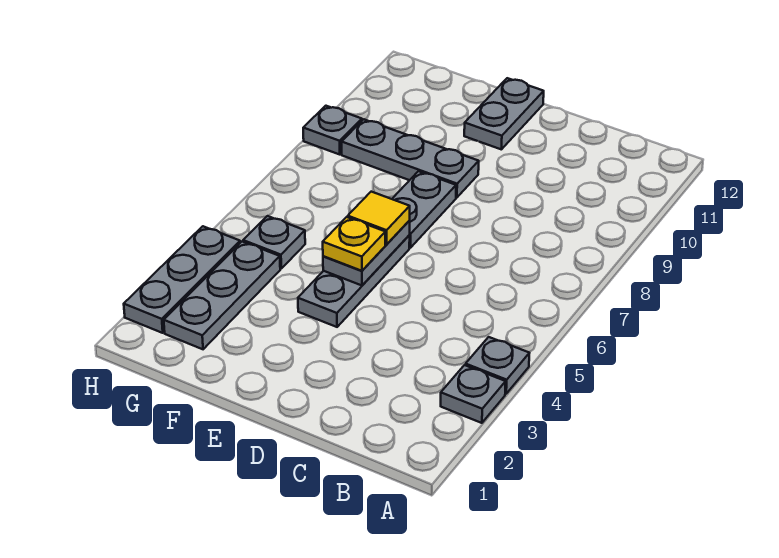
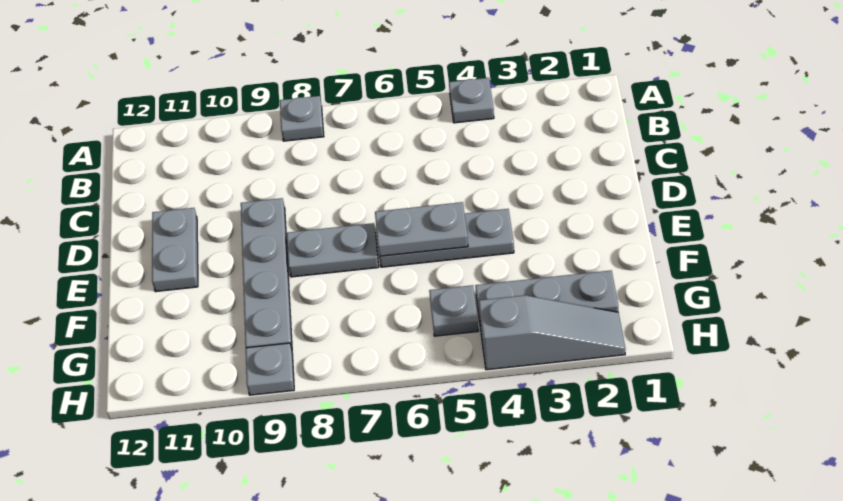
grey plate A3 level 1 -> grey plate A8 level 1
yellow plate E5 level 3 -> none
yellow tile E6 level 3 -> none
grey plate E9:G9 level 1 -> grey plate D9:G9 level 1
grey plate E11:E12 level 1 -> grey plate D11:E11 level 1
grey plate H2:H4 level 1 -> grey slope H2:H4 level 1 top 4

